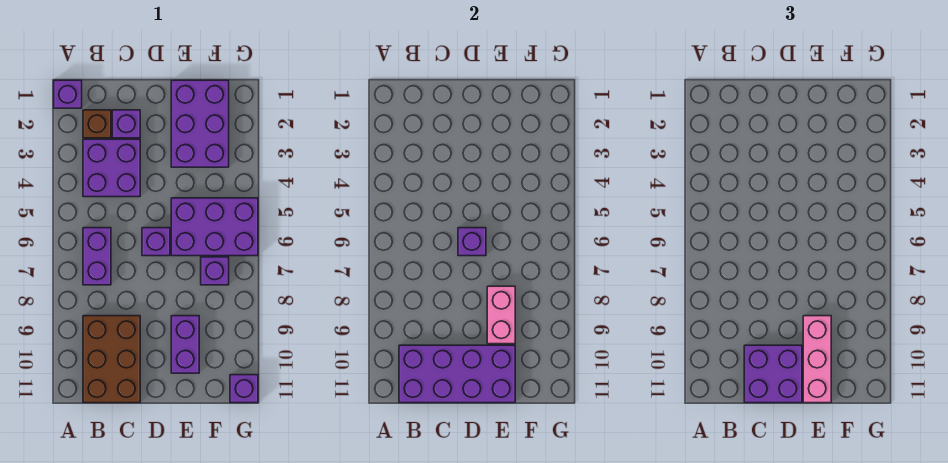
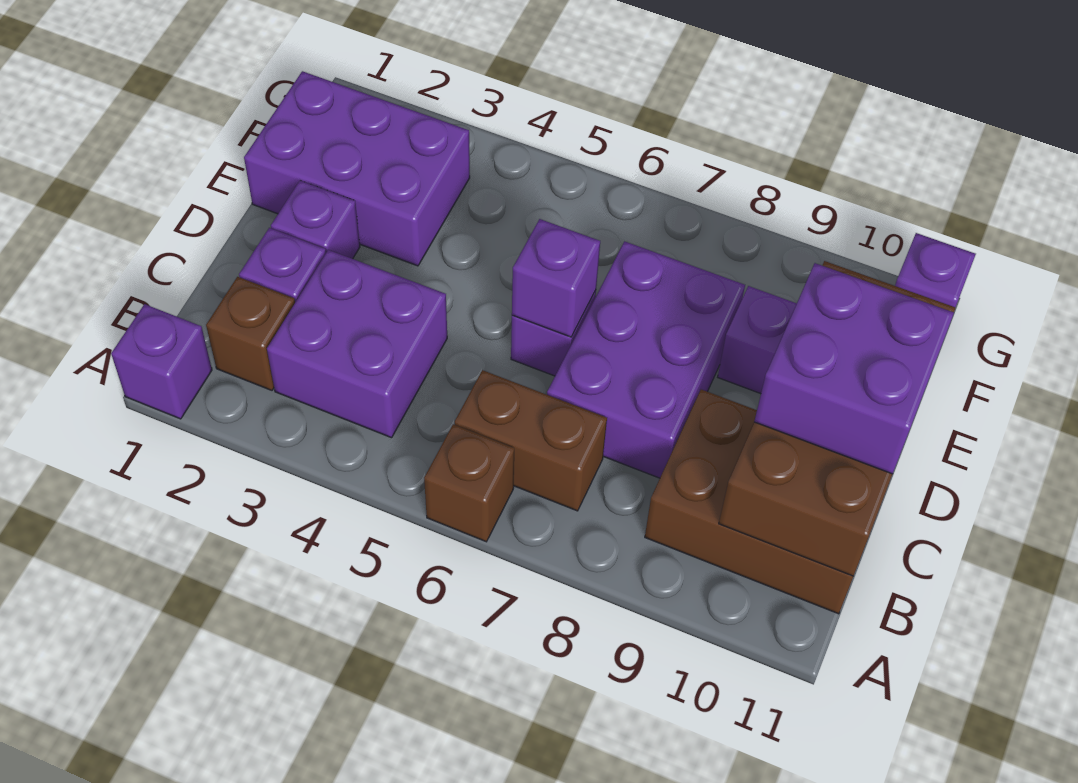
none -> brown brick A6 level 1
purple brick B6:B7 level 1 -> brown brick B6:B7 level 1
purple brick B10:E11 level 2 -> brown brick B10:E11 level 2
purple brick E5:G6 level 1 -> purple brick C7:E8 level 1
pink brick E8:E9 level 2 -> none
pink brick E9:E11 level 3 -> none
purple brick F7 level 1 -> purple brick D2 level 1

